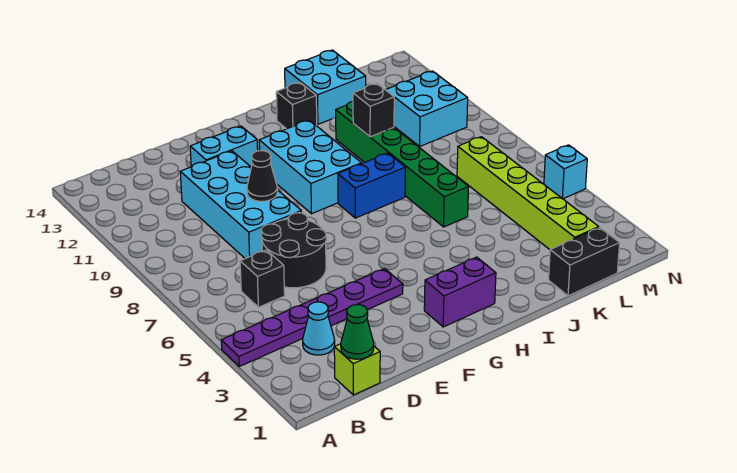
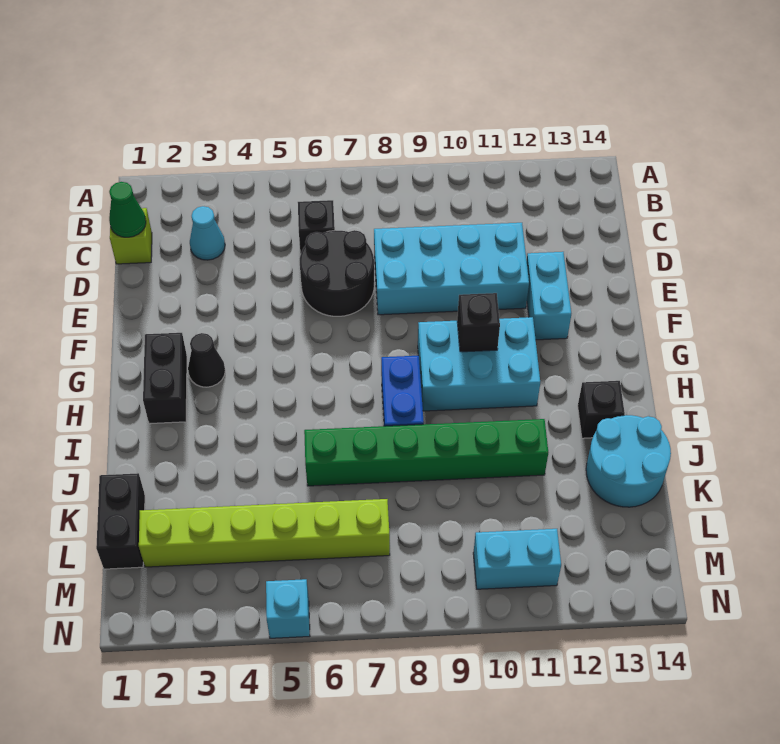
purple plate A4:F4 level 1 -> none
black cone E9 level 2 -> black cone G3 level 1
purple brick G2:H2 level 1 -> black brick G2:H2 level 1
black brick J10 level 2 -> black brick G10 level 2
cyan brick J13:K14 level 1 -> cyan round brick J13:K14 level 1
cyan brick L10:M11 level 1 -> cyan brick M10:M11 level 1

